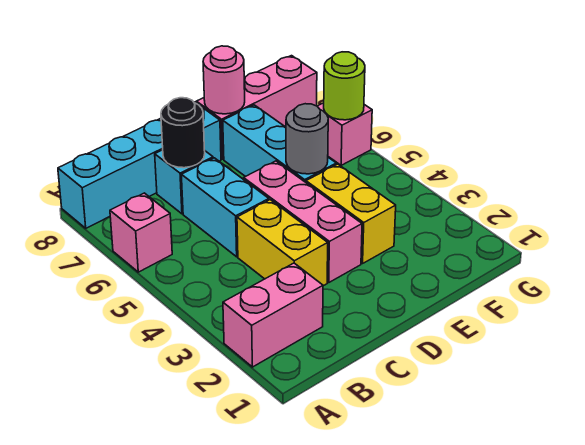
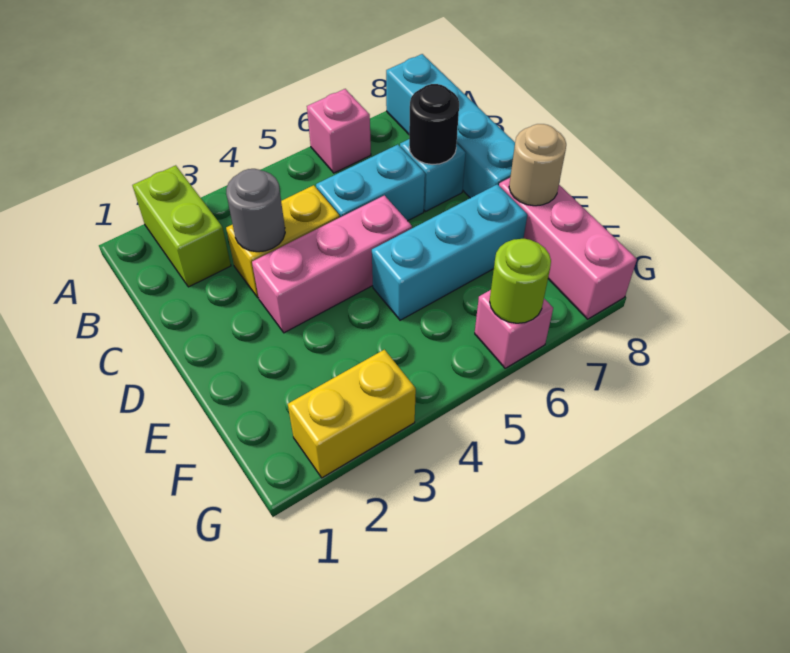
pink brick A2:B2 level 1 -> lime brick A2:B2 level 1
yellow brick E3:E4 level 1 -> yellow brick G2:G3 level 1
grey round brick E5 level 2 -> grey round brick C3 level 2
pink round brick E8 level 2 -> tan round brick E8 level 2

